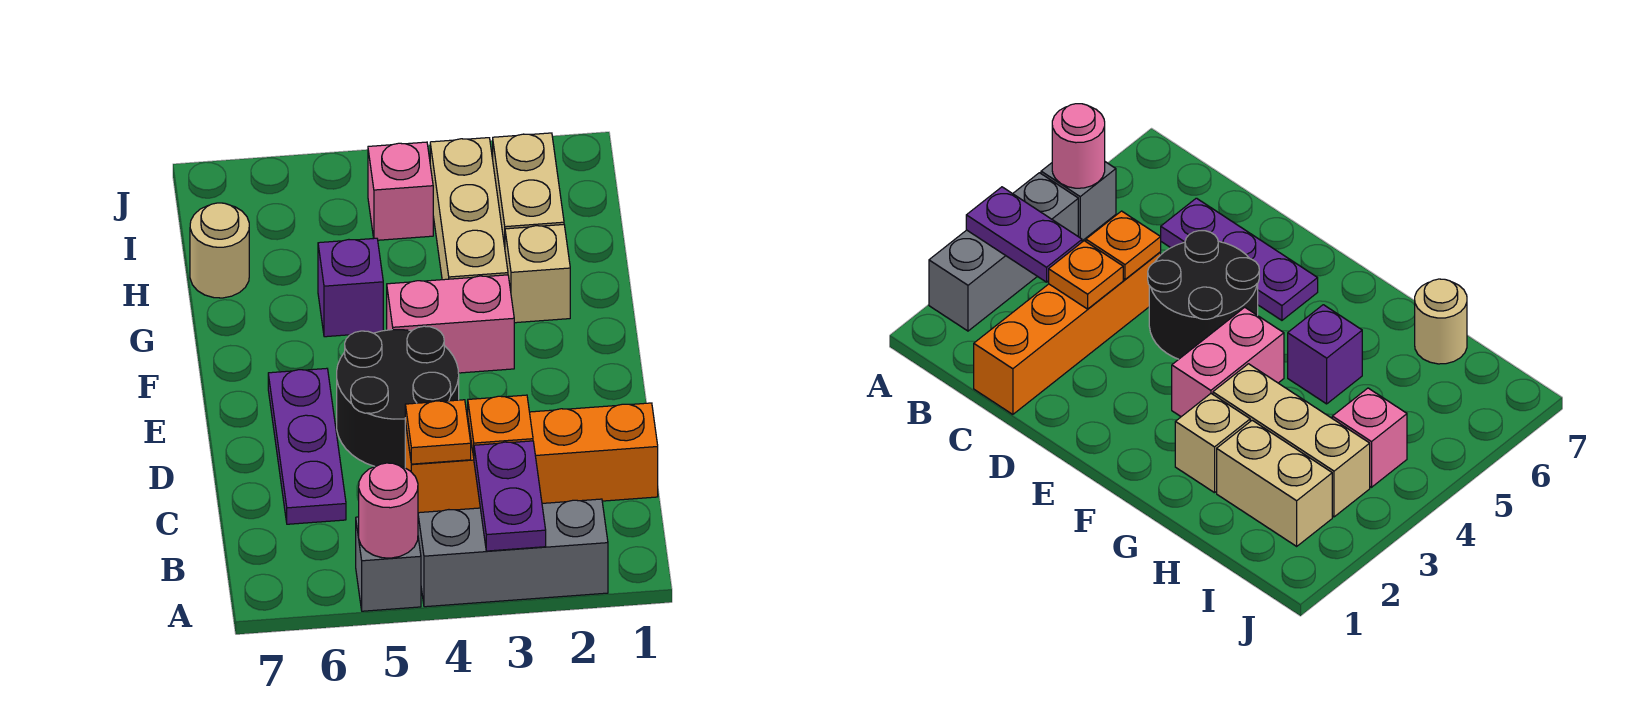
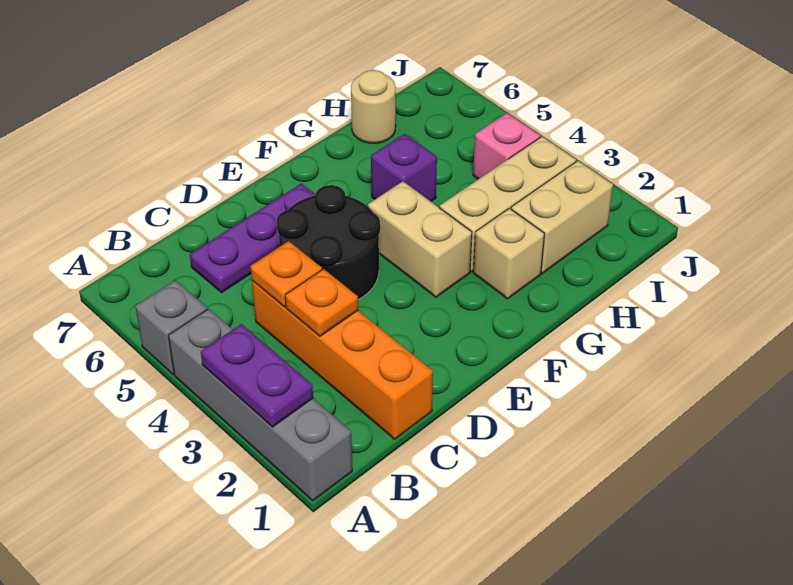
grey brick A2:A4 level 1 -> grey brick A1:A4 level 1
purple plate A3:B3 level 2 -> purple plate A2:A3 level 2
pink round brick A5 level 2 -> none
pink brick F3:F4 level 1 -> tan brick F3:F4 level 1

